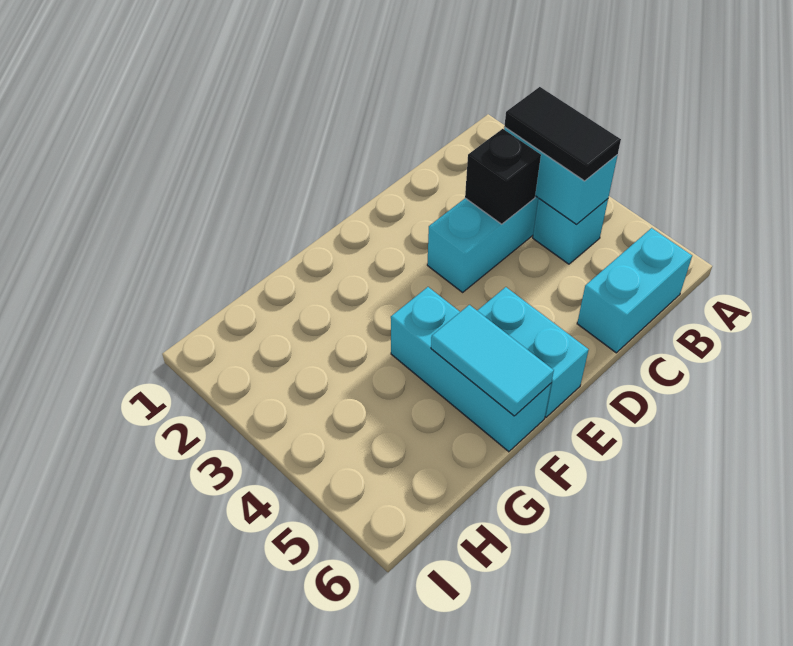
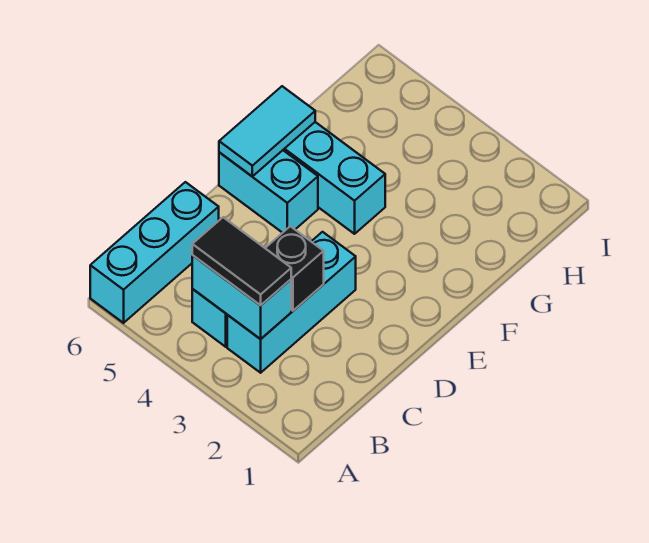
cyan brick B6:C6 level 1 -> cyan brick A6:C6 level 1
cyan tile F5:F6 level 2 -> cyan tile E6:F6 level 2

